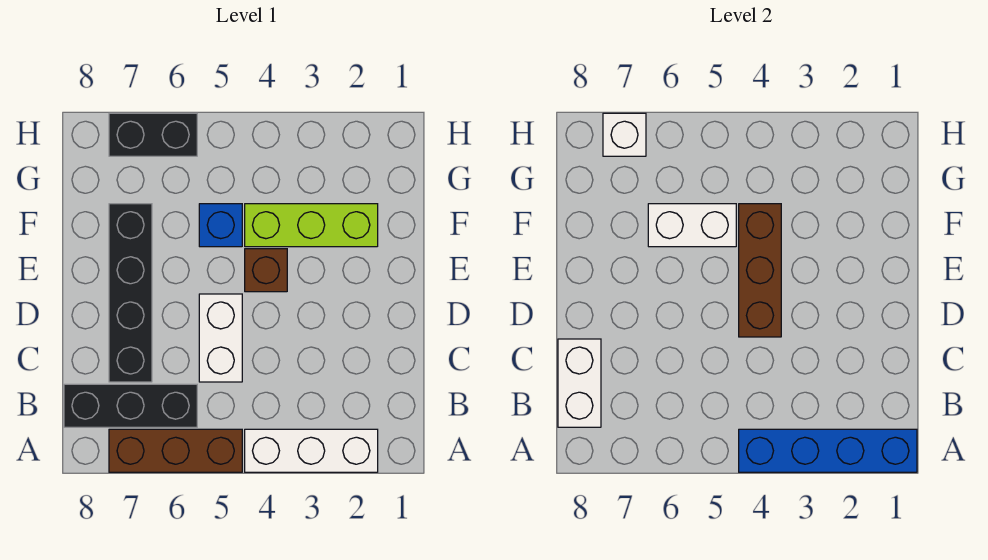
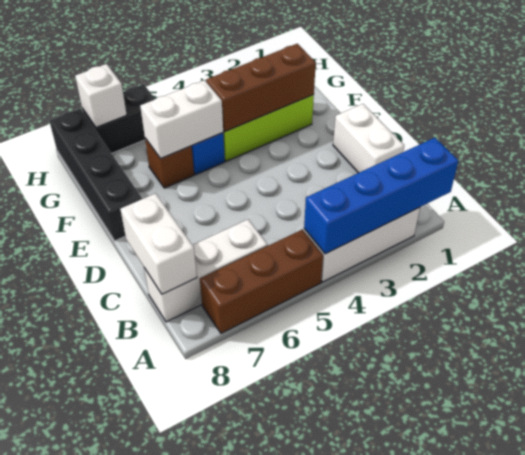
black brick B6:B8 level 1 -> white brick B6:B8 level 1
white brick C5:D5 level 1 -> white brick C1:D1 level 1
black brick C7:F7 level 1 -> black brick E8:H8 level 1
brown brick D4:F4 level 2 -> brown brick F2:F4 level 2
brown brick E4 level 1 -> brown brick F6 level 1

